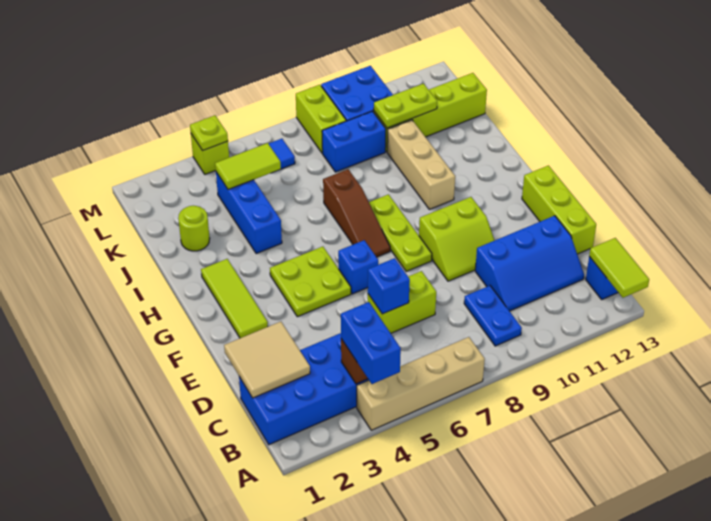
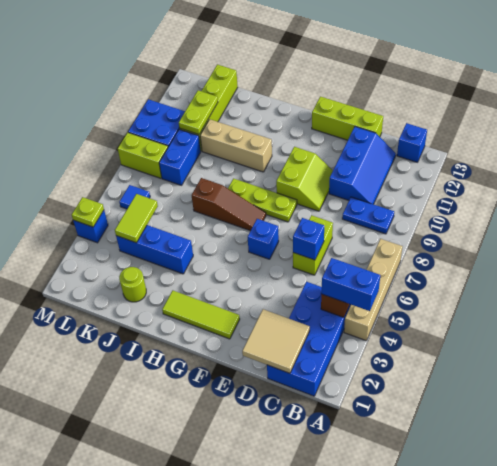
lime tile A13:B13 level 2 -> none
lime plate F4:G5 level 1 -> none
lime brick M4 level 1 -> blue brick M4 level 1

